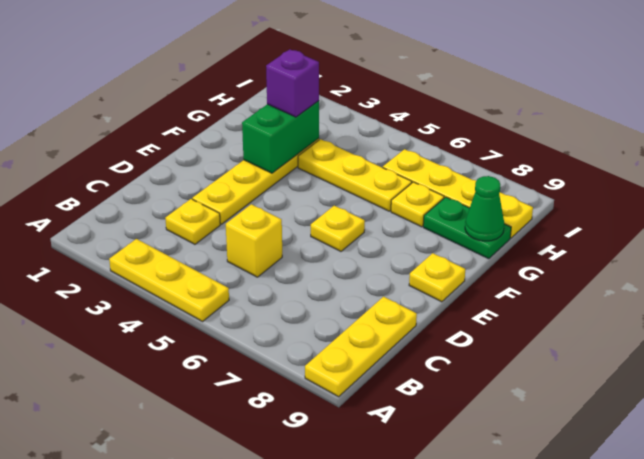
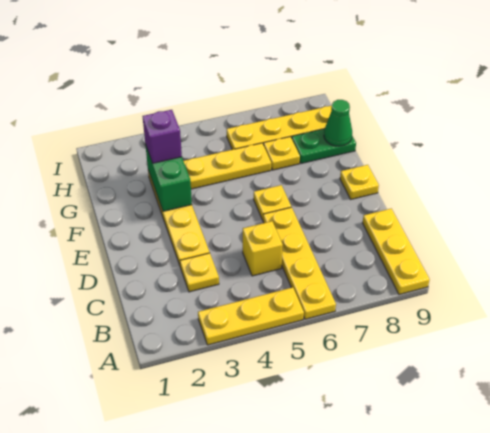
none -> yellow plate A6:D6 level 1

